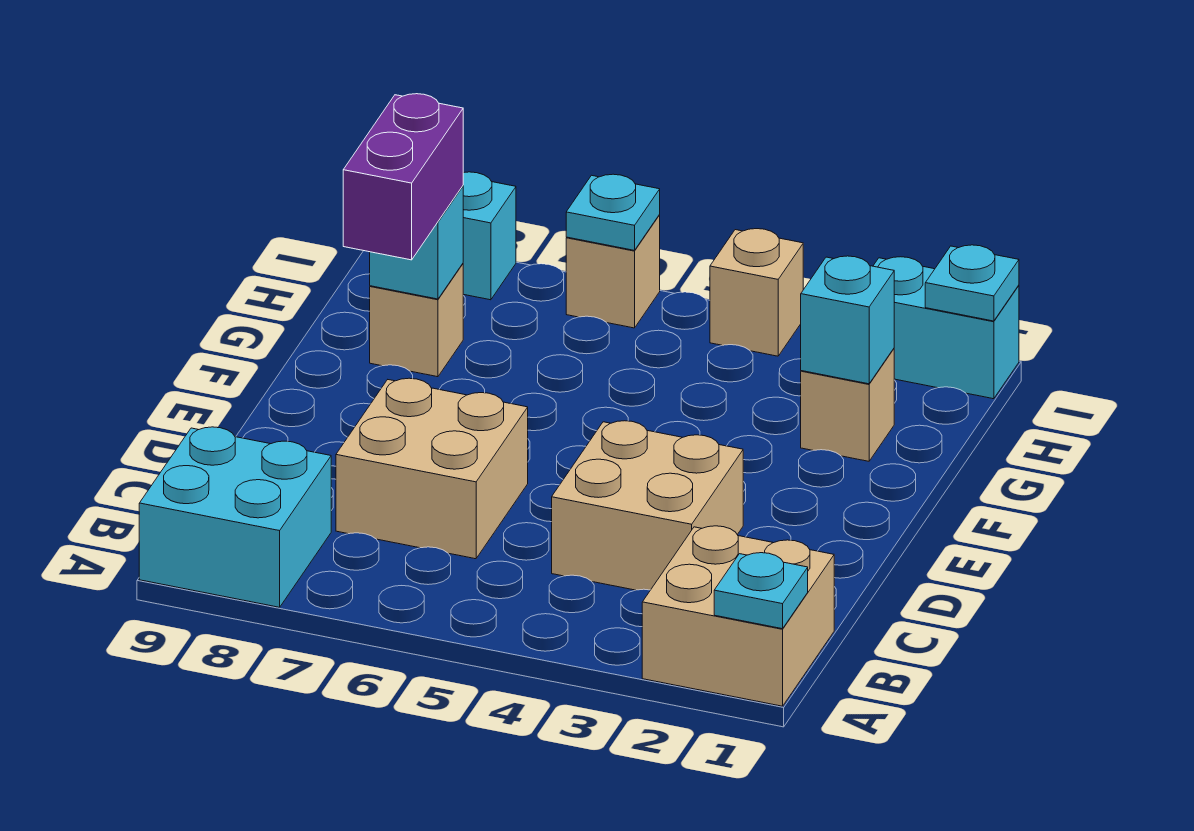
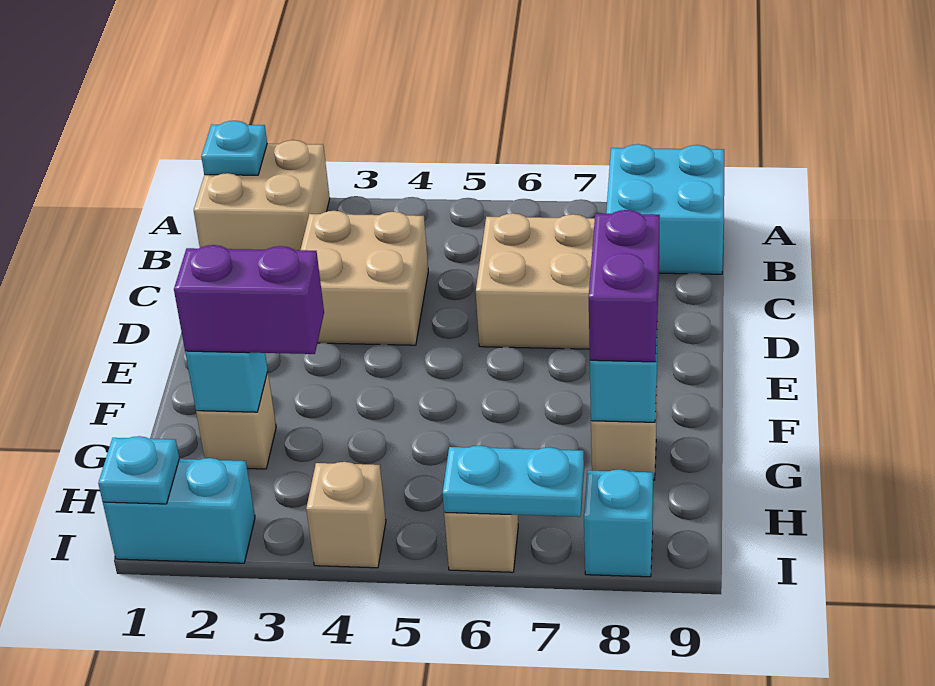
none -> purple brick G2:G3 level 3
cyan plate I6 level 2 -> cyan plate I6:I7 level 2

